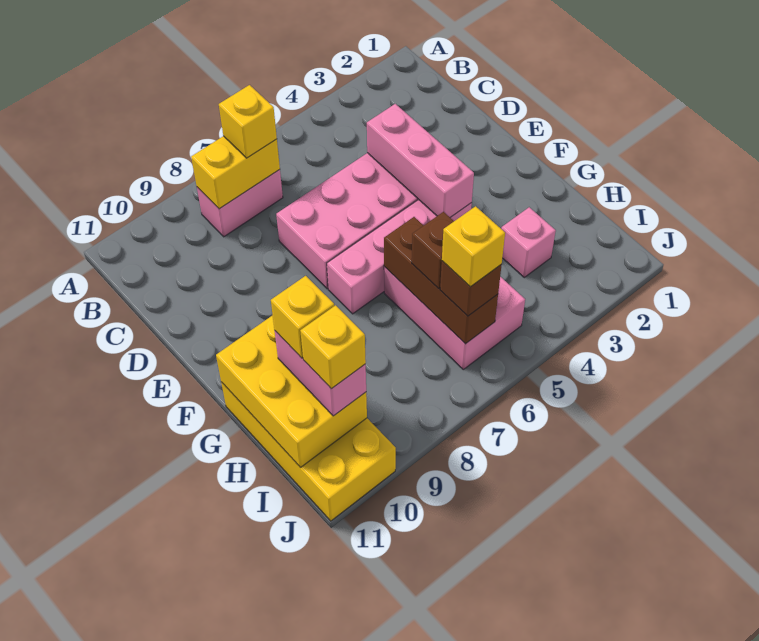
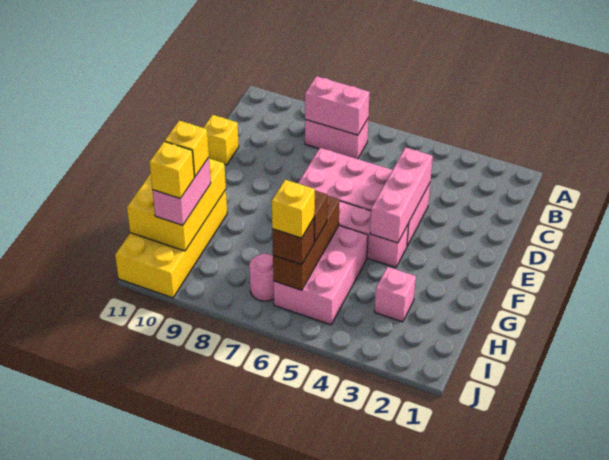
yellow brick B7:B8 level 2 -> pink brick B7:B8 level 2
yellow brick B7 level 3 -> yellow brick D11 level 1
none -> pink round brick I7 level 1

